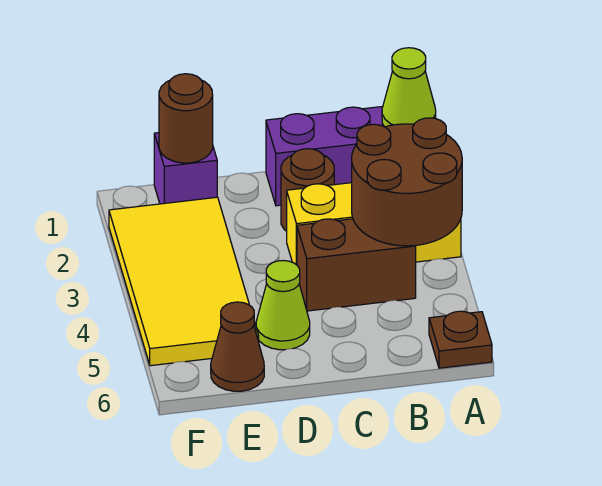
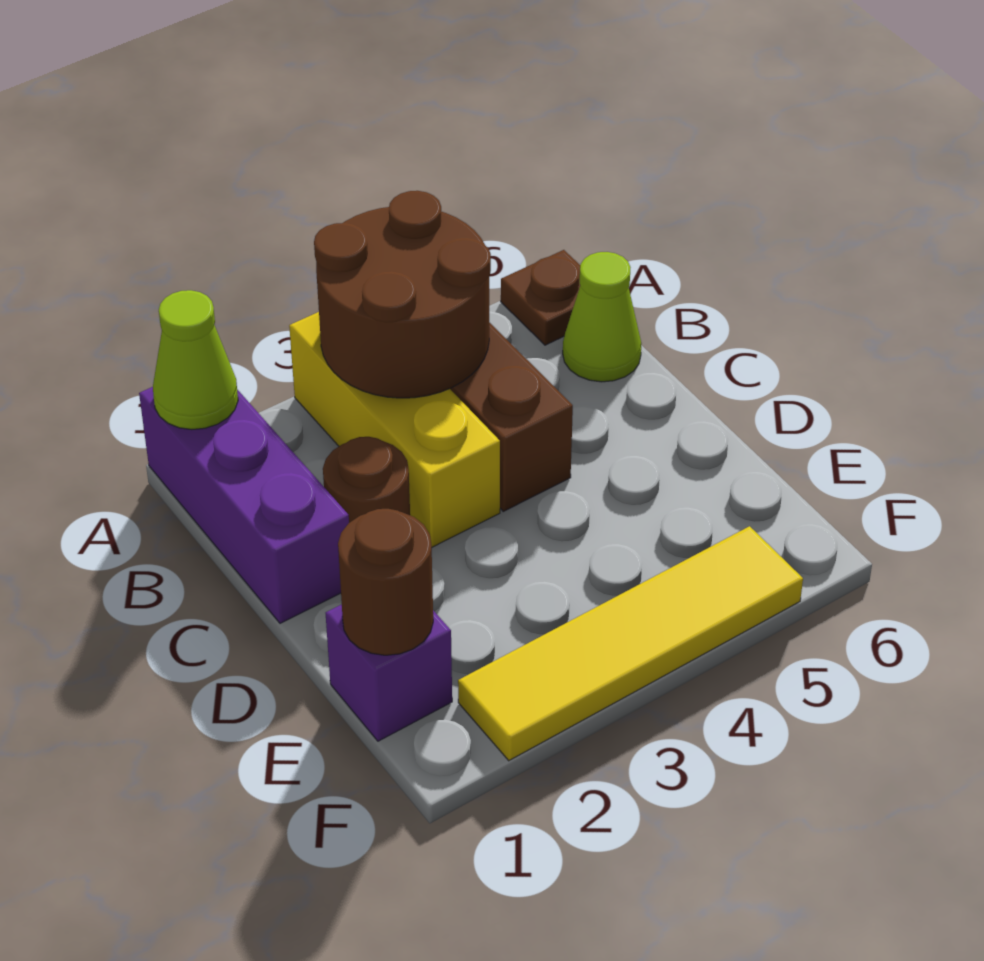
lime cone D5 level 1 -> lime cone B6 level 1
yellow tile E2:F5 level 1 -> yellow tile F2:F5 level 1
brown cone E6 level 1 -> none

